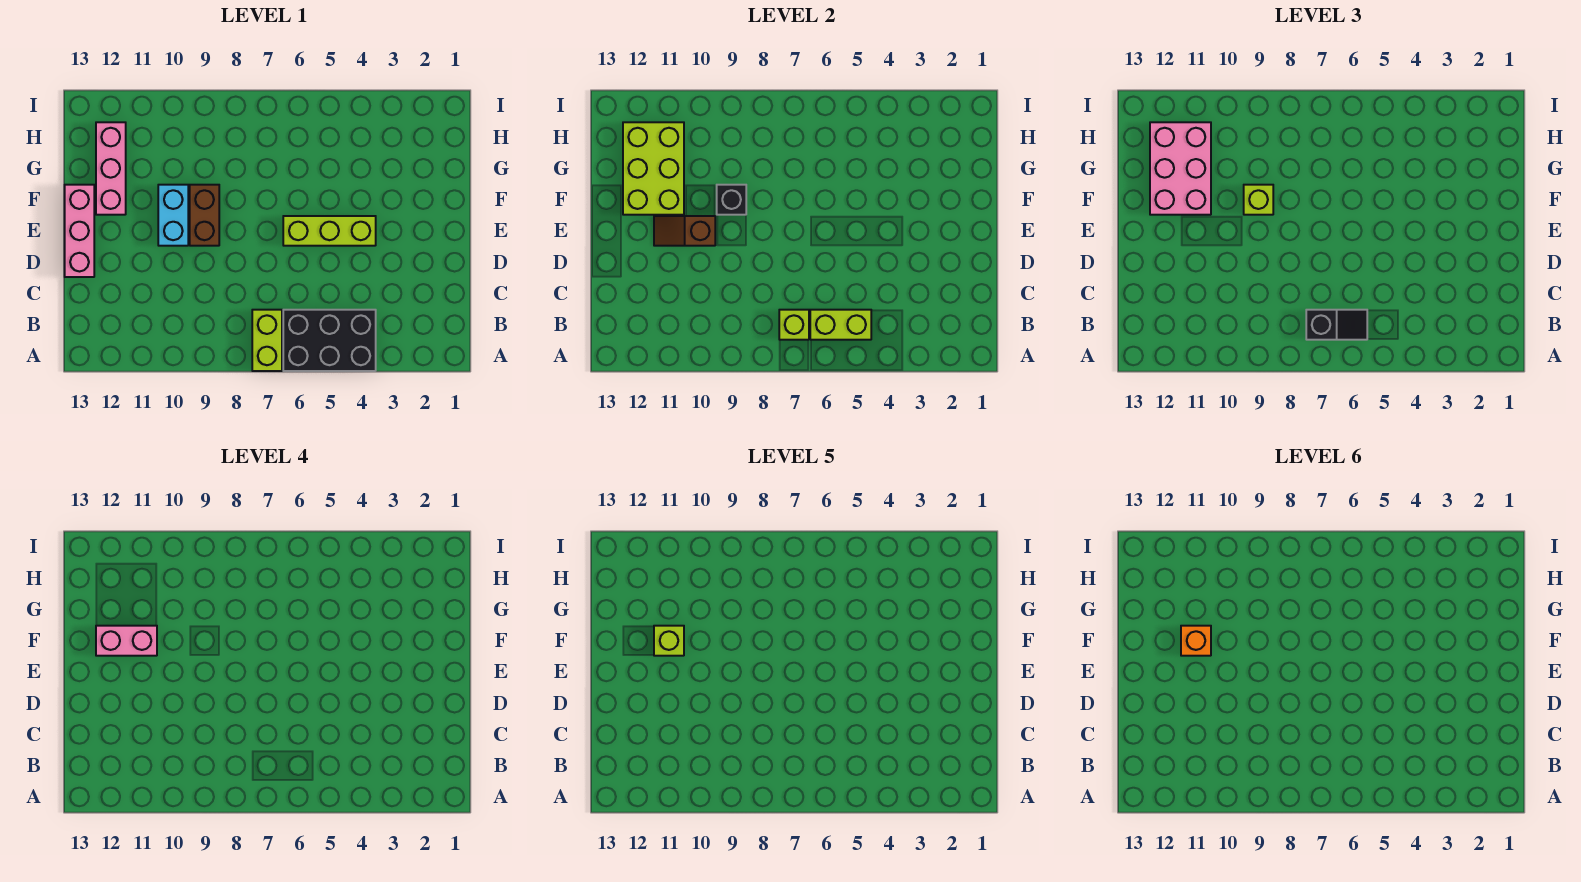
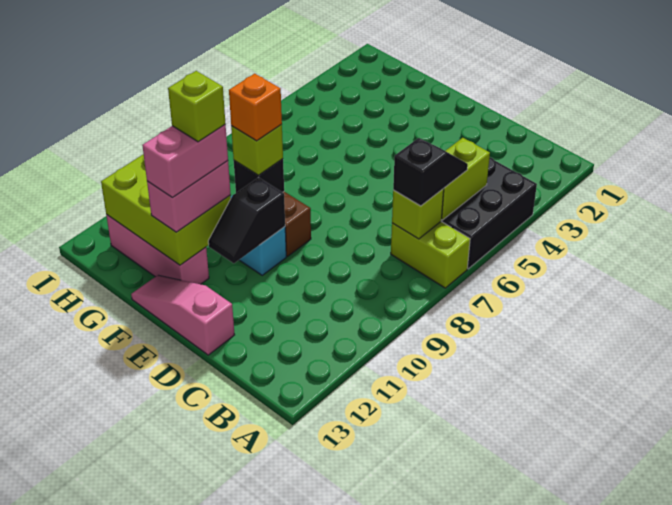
pink brick D13:F13 level 1 -> pink slope D13:F13 level 1 top D
lime brick E4:E6 level 1 -> none
brown slope E10:E11 level 2 top 10 -> black slope E10:E11 level 2 top 10
pink brick F11:H12 level 3 -> pink brick F11:F12 level 3
orange brick F11 level 6 -> orange brick F9 level 4

